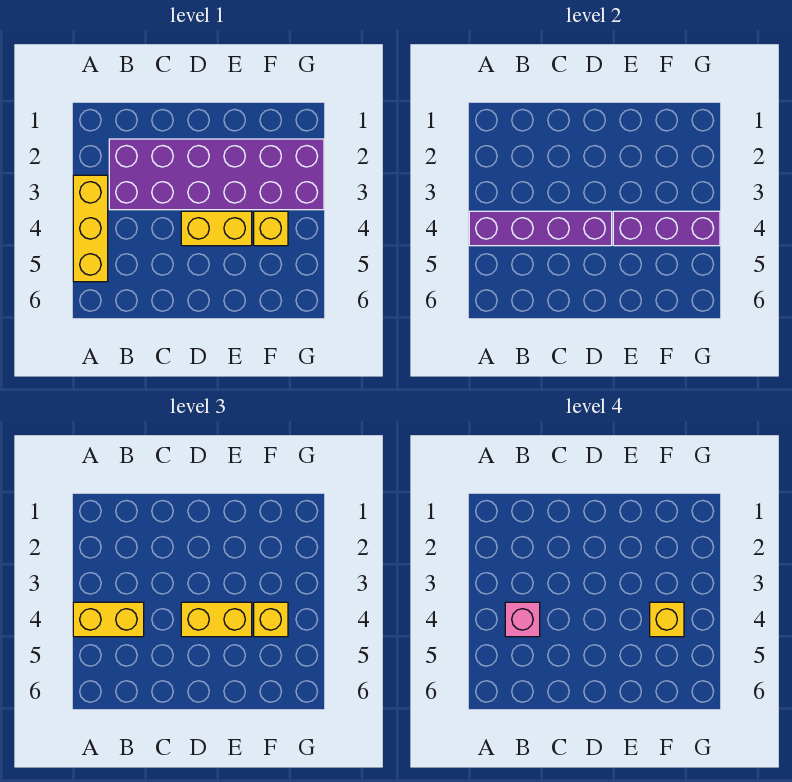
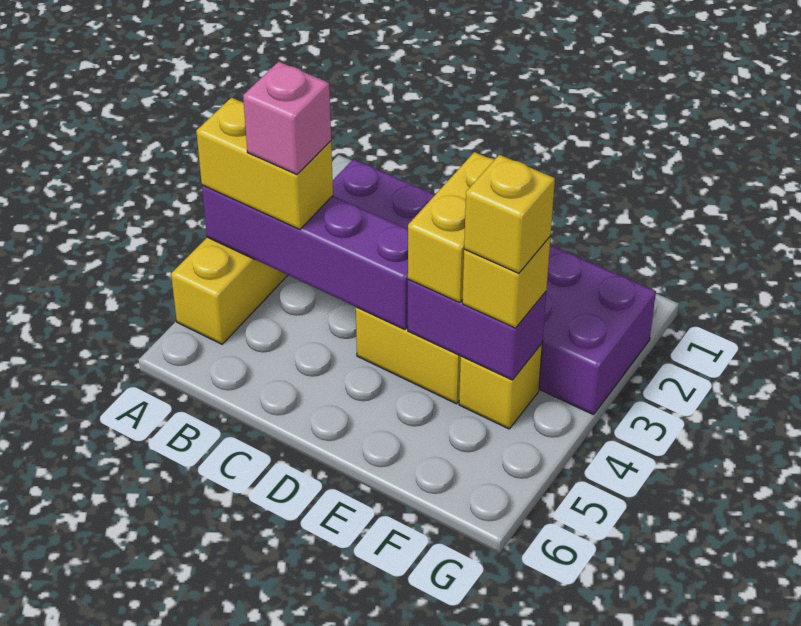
yellow brick D4:E4 level 3 -> yellow brick E3:E4 level 3
purple brick E4:G4 level 2 -> purple brick E4:F4 level 2

